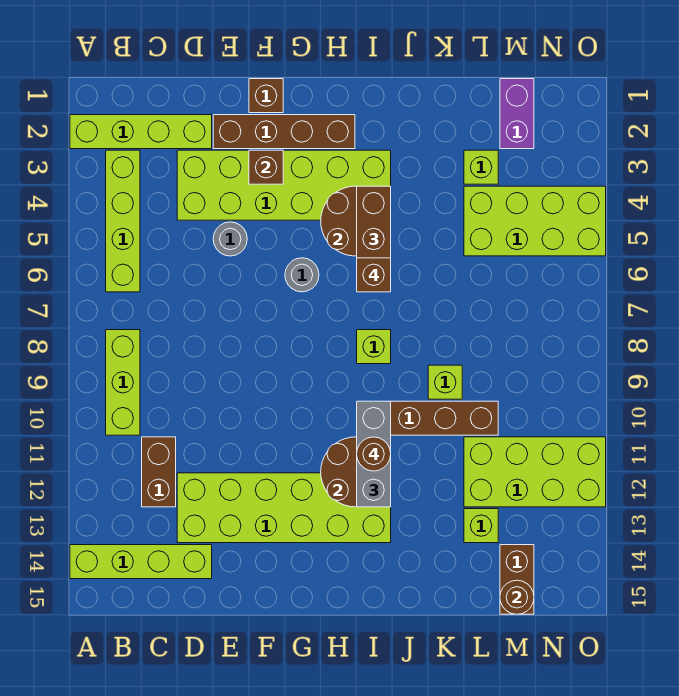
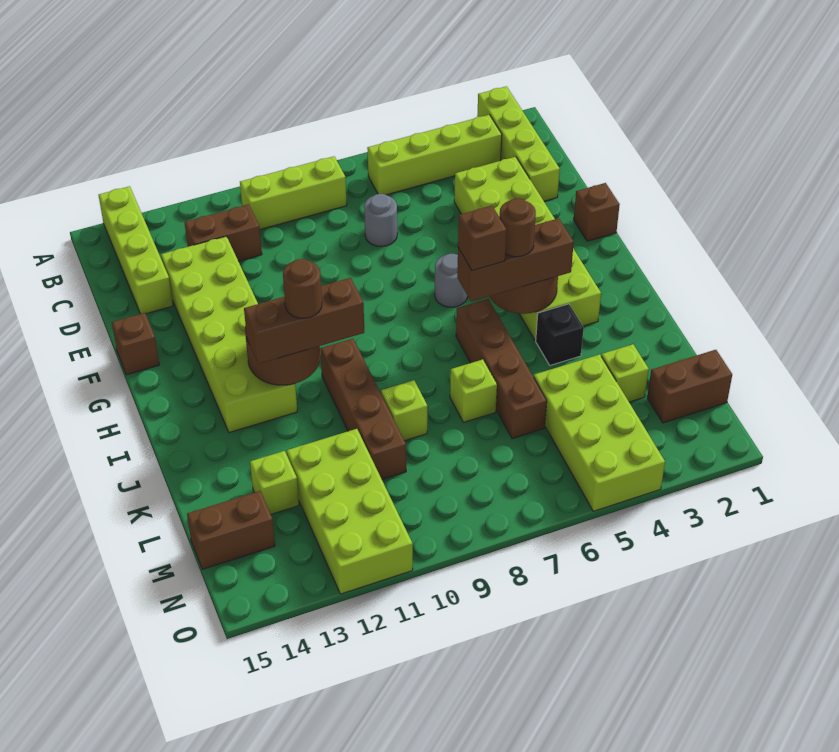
brown brick E2:H2 level 1 -> brown brick I6:L6 level 1
grey round brick E5 level 1 -> grey round brick D7 level 1
brown brick F3 level 2 -> brown brick F15 level 1
lime brick I8 level 1 -> lime brick K7 level 1
grey brick I10:I12 level 3 -> brown brick I10:I12 level 3
none -> black brick J4 level 1
purple brick M1:M2 level 1 -> brown brick M1:M2 level 1
brown round brick M15 level 2 -> brown round brick I5 level 4

